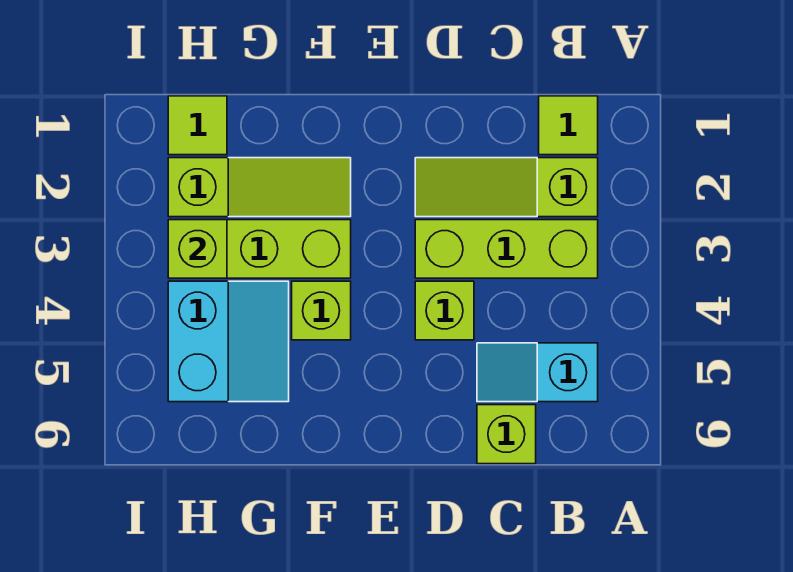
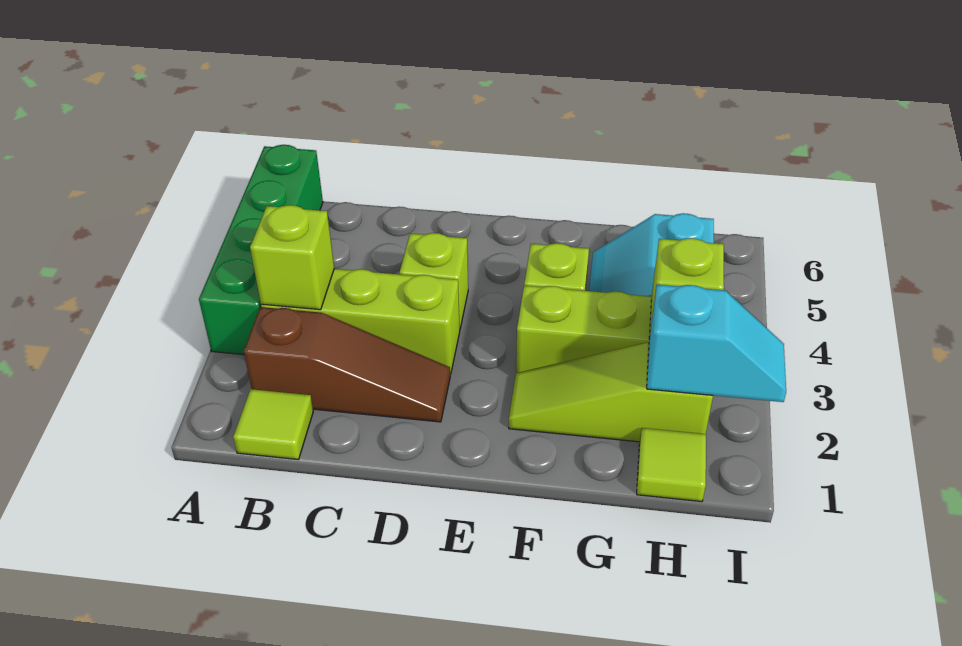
none -> green brick A3:A6 level 1
lime slope B2:D2 level 1 top B -> brown slope B2:D2 level 1 top B
cyan slope B5:C5 level 1 top B -> cyan slope H2:I2 level 2 top H
lime brick C6 level 1 -> lime brick B3 level 2

